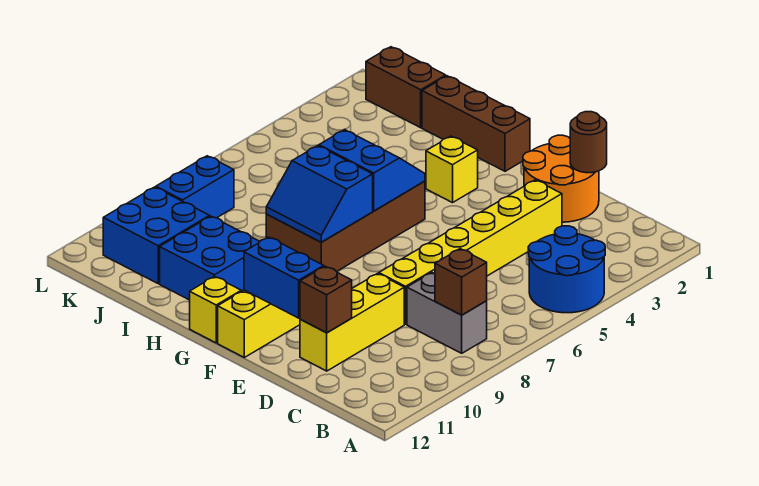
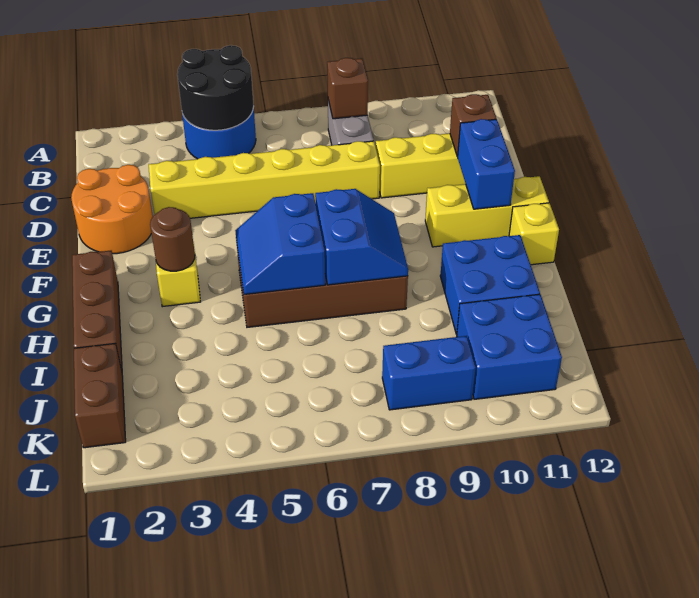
none -> black round brick A4:B5 level 2
brown round brick D1 level 2 -> brown round brick G3 level 2

